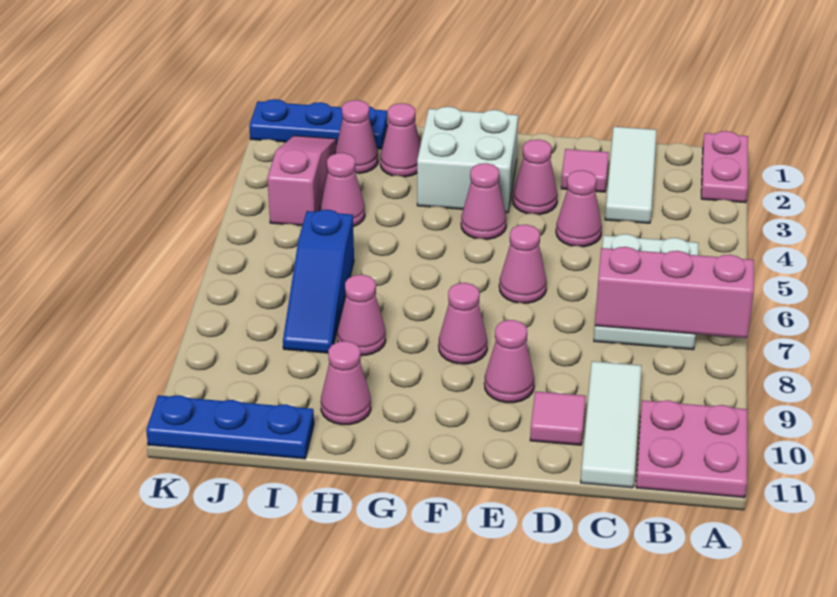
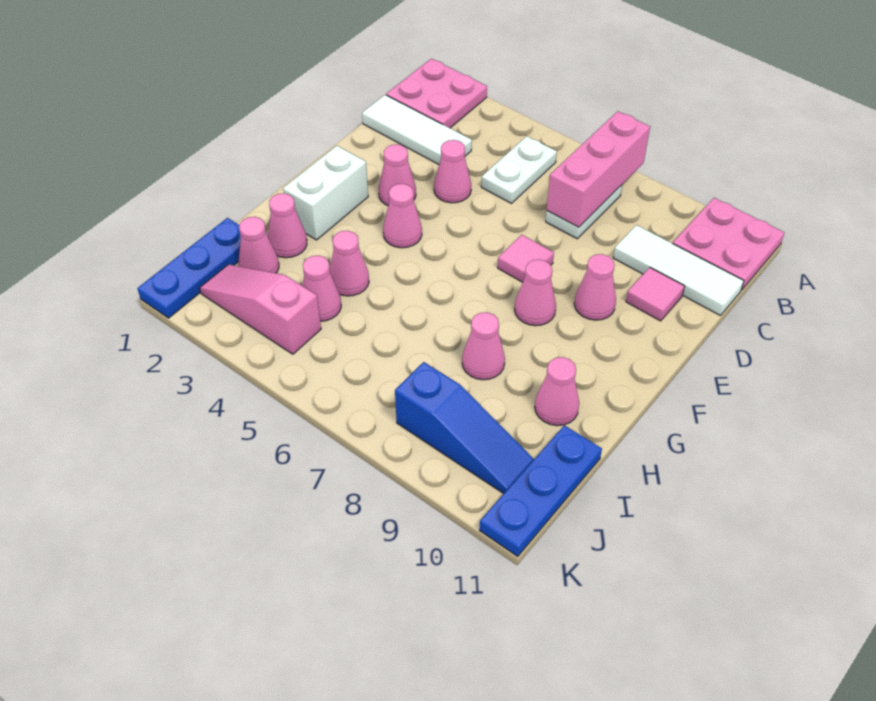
pink plate A1:A2 level 1 -> pink plate A1:B2 level 1
pink tile D2 level 1 -> pink tile E7 level 1
pink cone E6 level 1 -> pink cone H4 level 1
white brick F2:G3 level 1 -> white brick F2:G2 level 1
blue slope I6:I8 level 1 top 6 -> blue slope J8:J10 level 1 top 8

